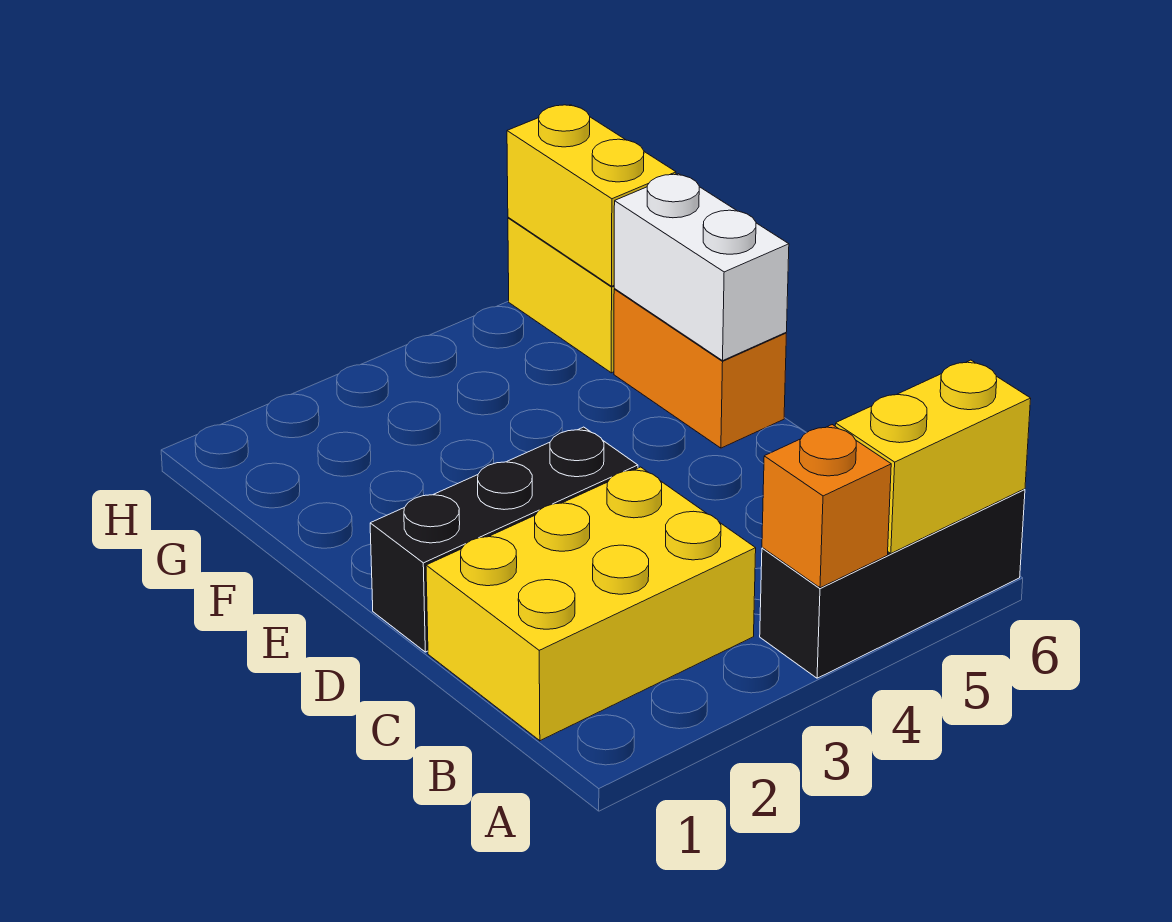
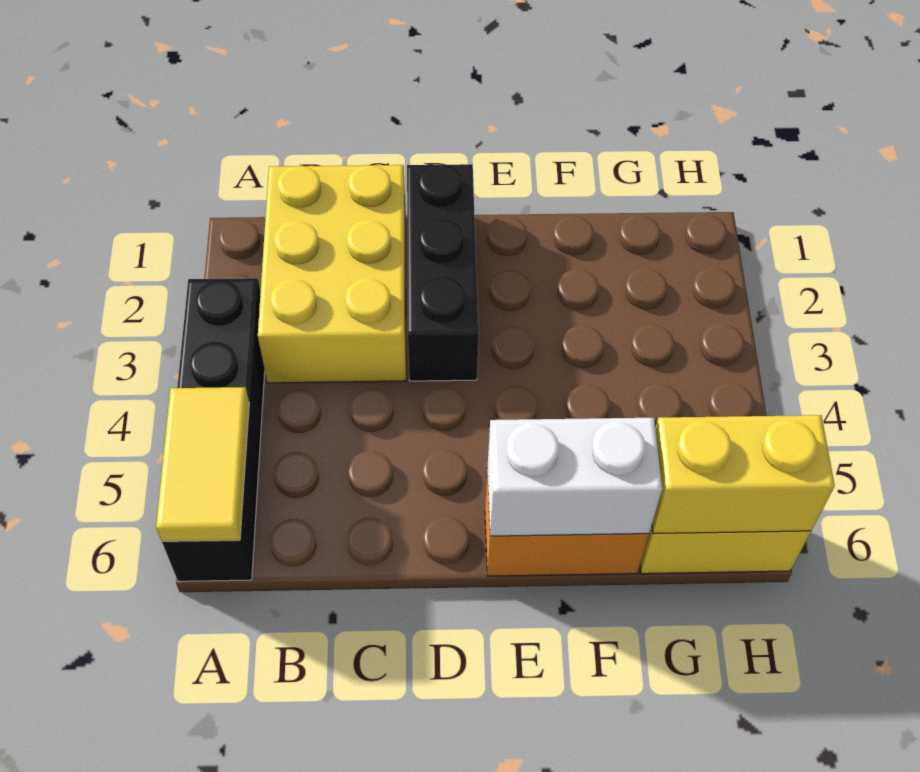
black brick A4:A6 level 1 -> black brick A3:A6 level 1
orange brick A4 level 2 -> none
yellow brick A5:A6 level 2 -> yellow tile A5:A6 level 2

